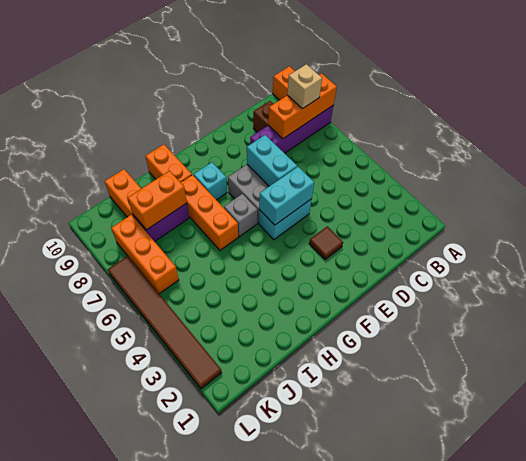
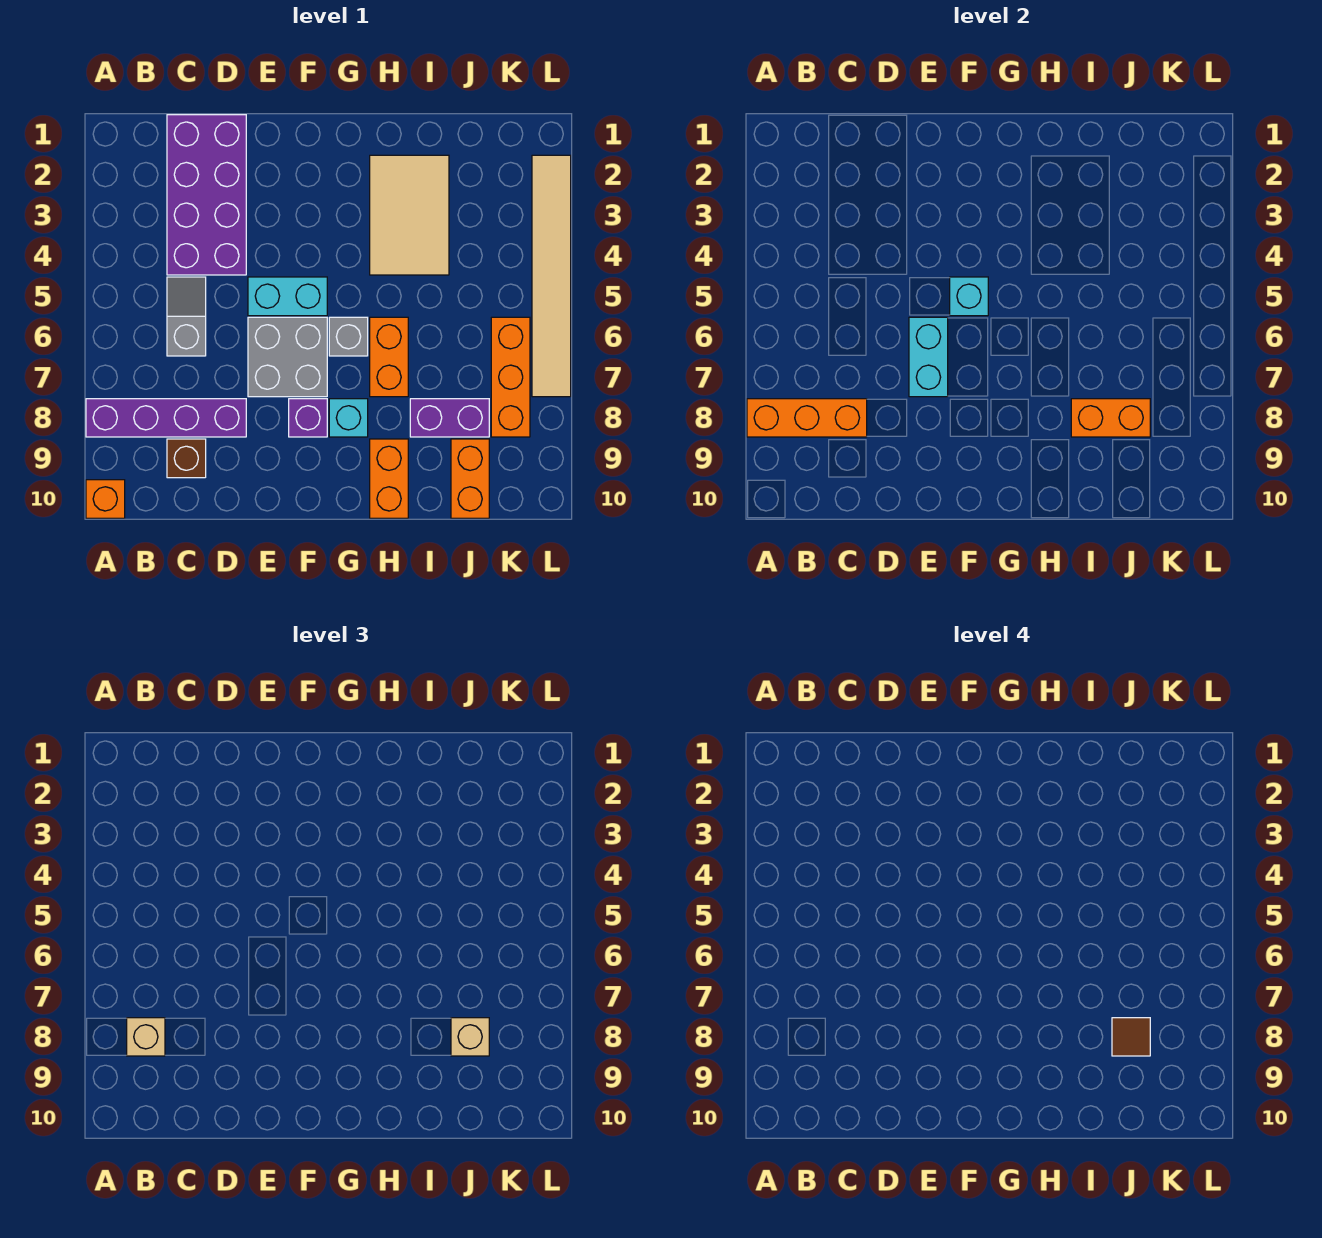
none -> purple brick C1:D4 level 1
none -> grey slope C5:C6 level 1 top 6
brown tile E3 level 1 -> brown tile J8 level 4
cyan brick E5:F5 level 2 -> cyan brick F5 level 2
none -> purple brick F8 level 1
none -> tan tile H2:I4 level 1
orange brick H6:H8 level 1 -> orange brick H6:H7 level 1
none -> tan brick J8 level 3
brown tile L2:L7 level 1 -> tan tile L2:L7 level 1

